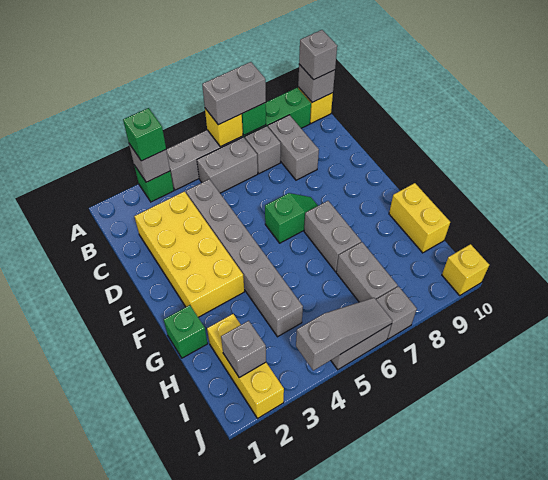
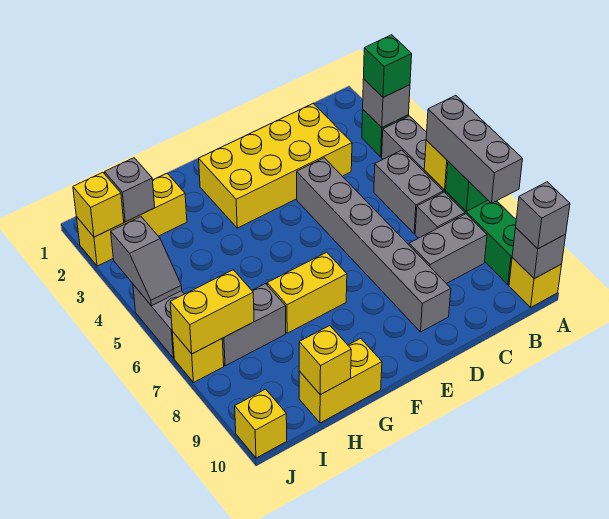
grey brick A6:A7 level 3 -> grey brick A6:A8 level 3
grey brick C4:H4 level 1 -> grey brick D4:D9 level 1
green slope E6:E7 level 1 top 6 -> none
grey brick F7:G7 level 1 -> yellow brick F7:G7 level 1
green brick G1 level 1 -> none
none -> yellow brick H10 level 2
none -> yellow brick I7:J7 level 2
none -> yellow brick J2 level 2
grey slope J4:J6 level 2 top 4 -> grey slope J4:J5 level 2 top 4
grey brick J7 level 1 -> yellow brick J7 level 1

